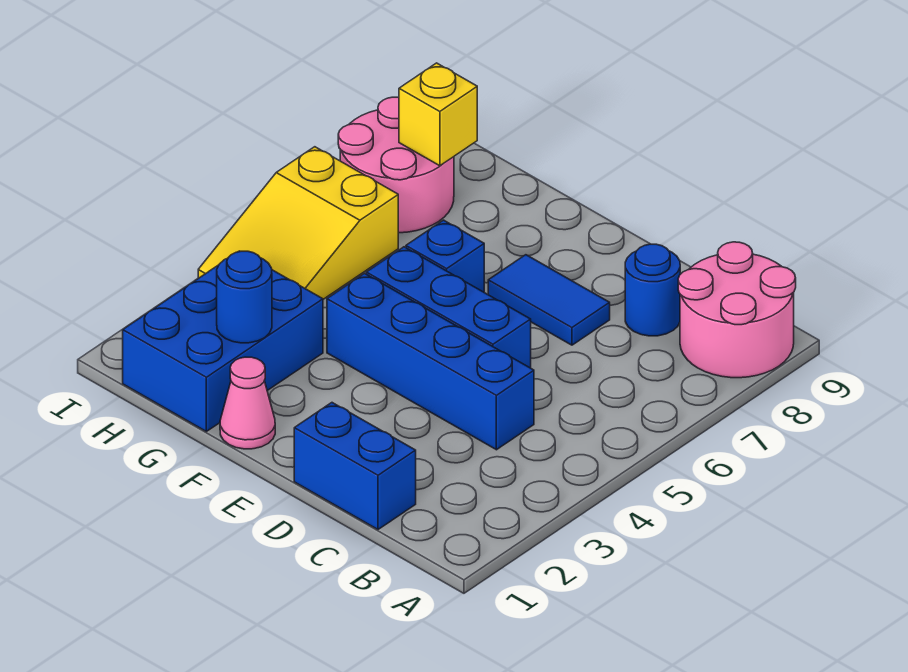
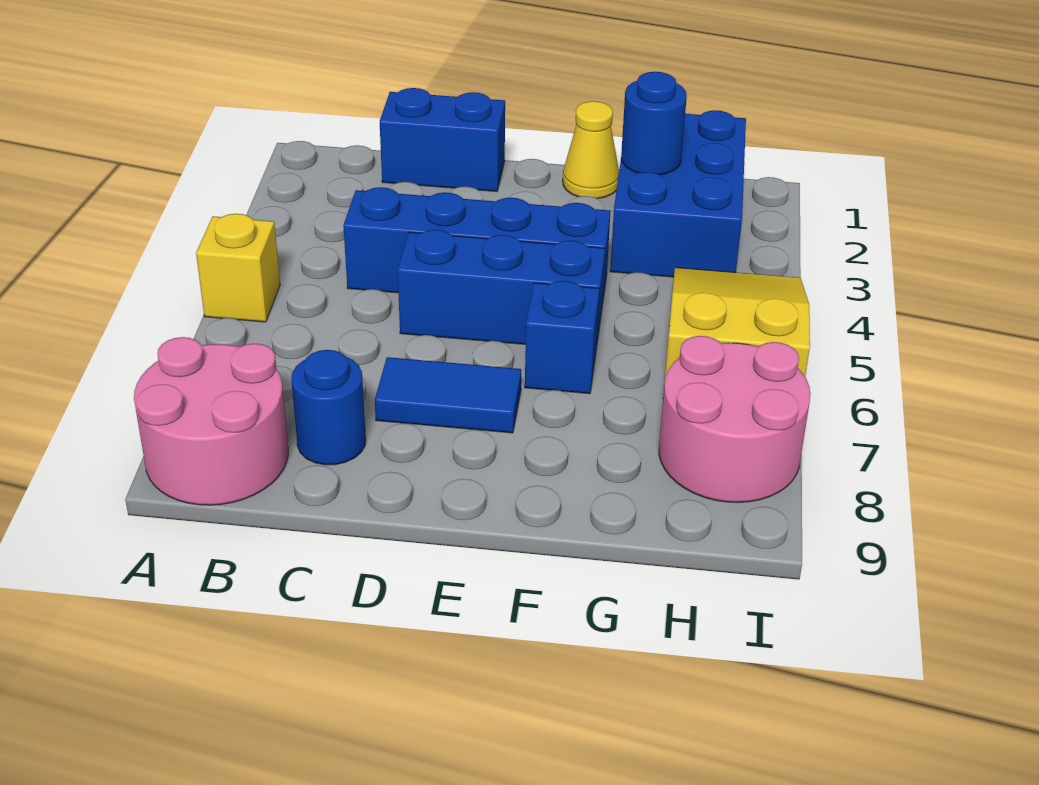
pink cone F1 level 1 -> yellow cone F1 level 1
yellow brick H8 level 2 -> yellow brick A5 level 1

